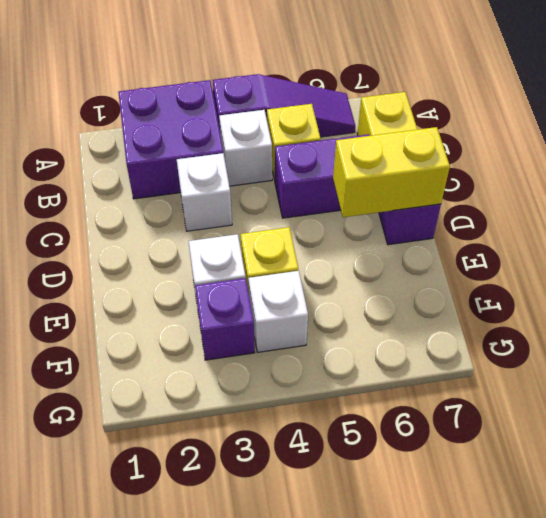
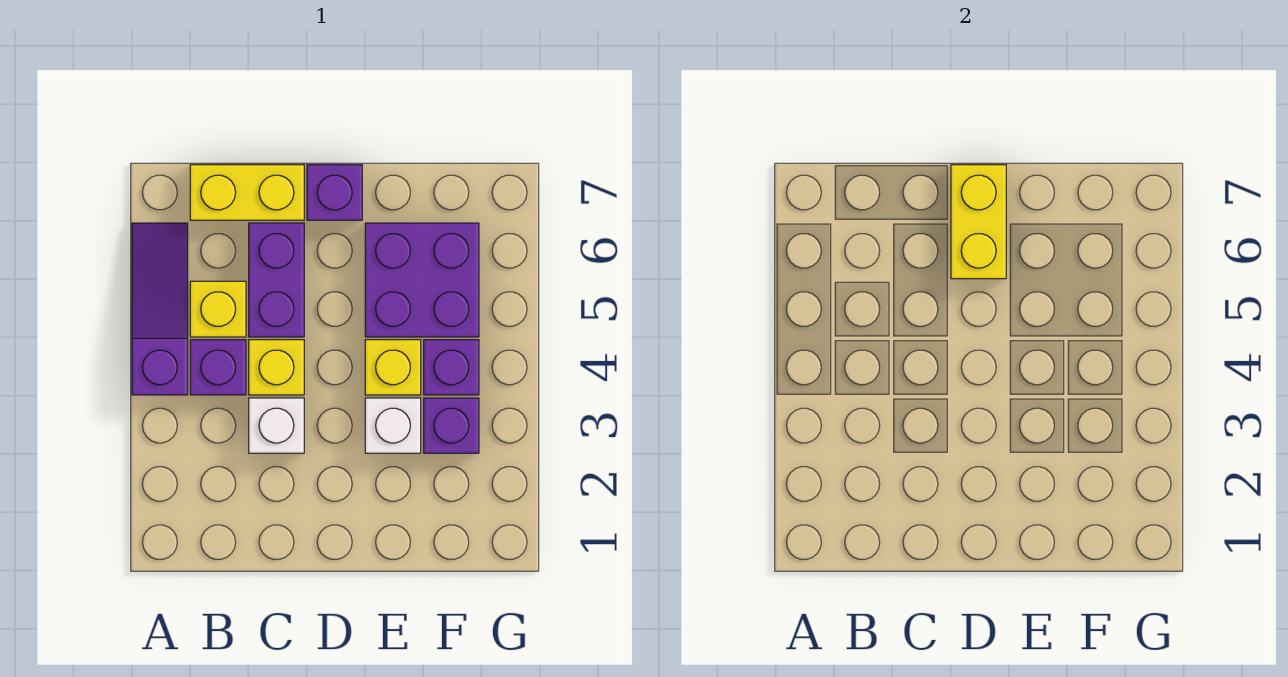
purple brick A2:B3 level 1 -> purple brick E5:F6 level 1
white brick B4 level 1 -> purple brick B4 level 1
none -> yellow brick C4 level 1
white brick F4 level 1 -> purple brick F4 level 1

